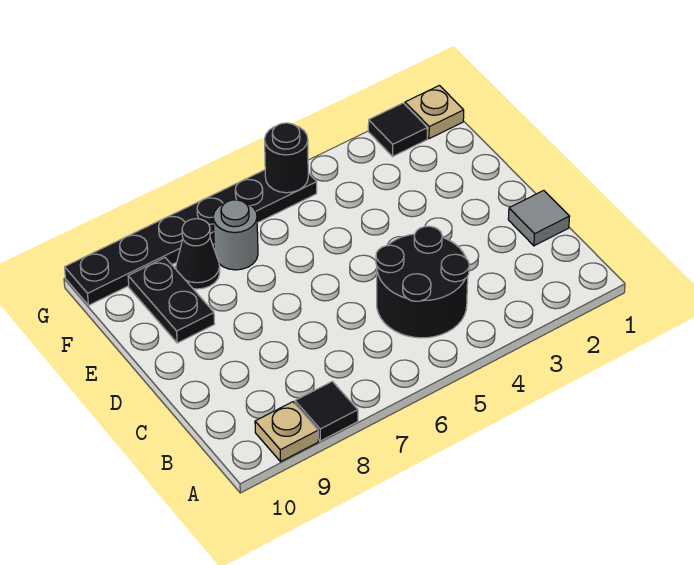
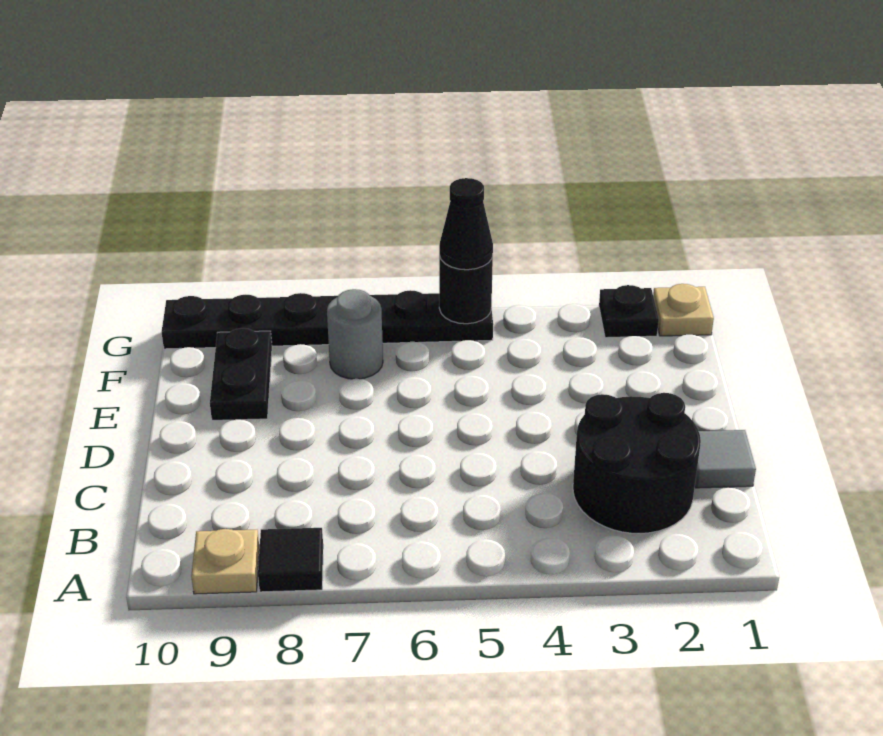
black round brick B4:C5 level 1 -> black round brick B2:C3 level 1
black cone F8 level 1 -> black cone G5 level 3
black tile G2 level 1 -> black plate G2 level 1

